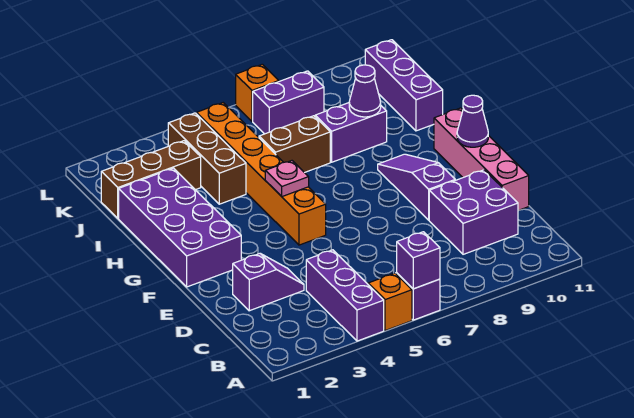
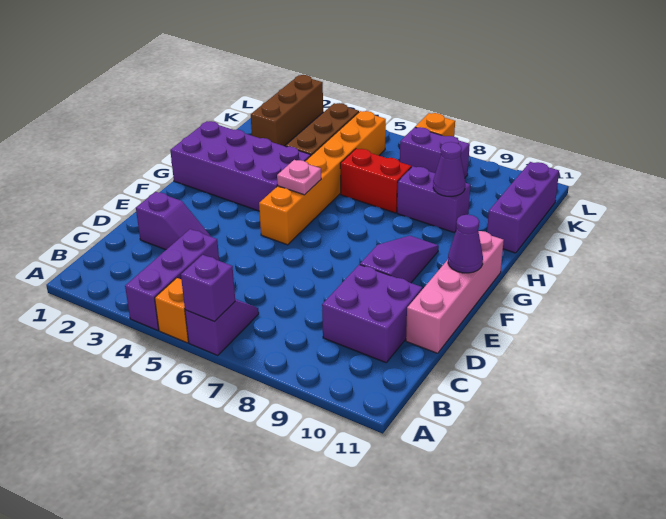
purple brick F1:I2 level 1 -> purple brick G1:H4 level 1
brown brick I6:I7 level 1 -> red brick I6:I7 level 1
brown brick J1:J3 level 1 -> brown brick J2:L2 level 1

